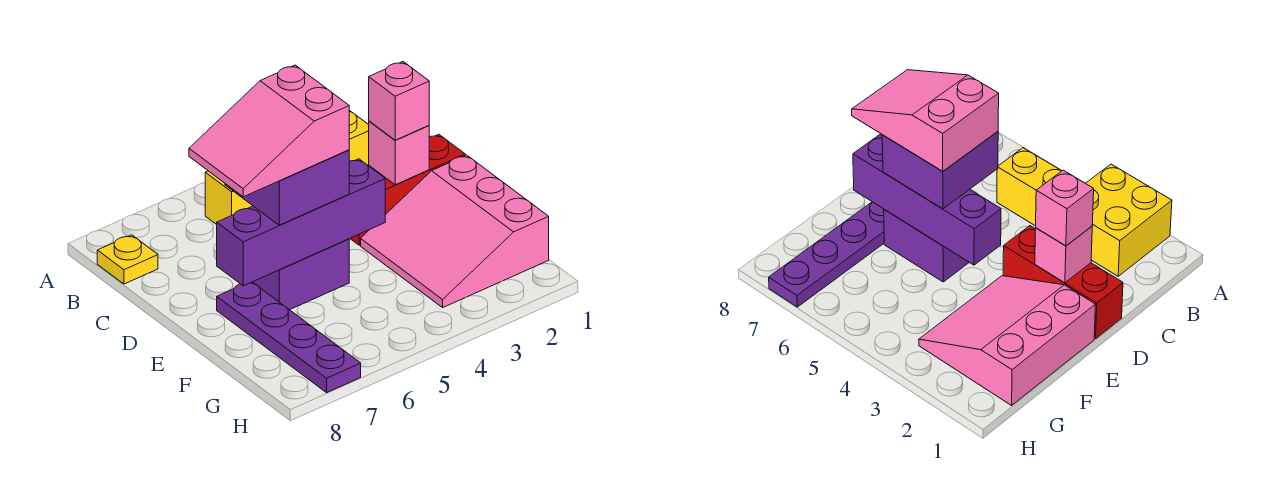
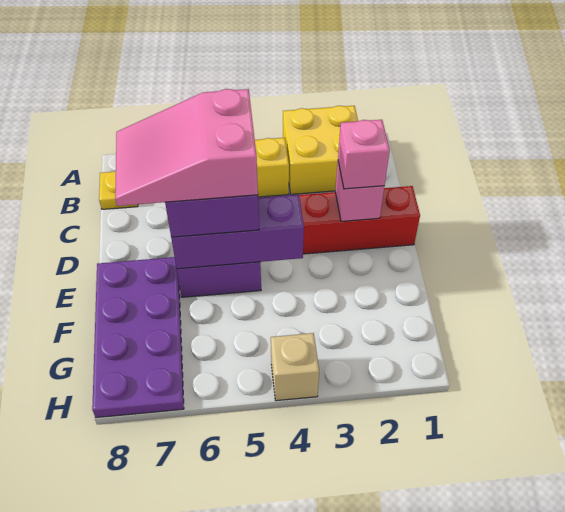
pink slope E1:G3 level 1 top 1 -> none
purple brick E4:E7 level 2 -> purple brick E4:E6 level 2
purple plate E7:H7 level 1 -> purple plate E7:H8 level 1
none -> tan brick H4 level 1

